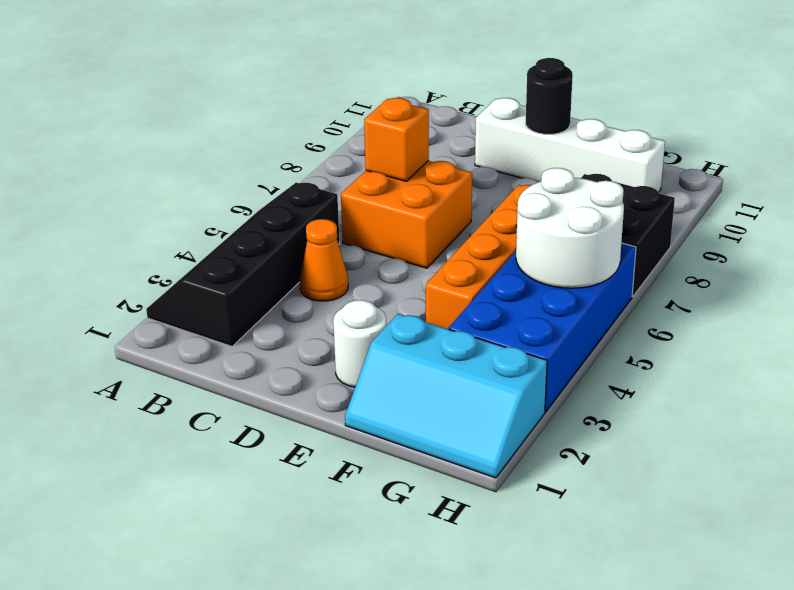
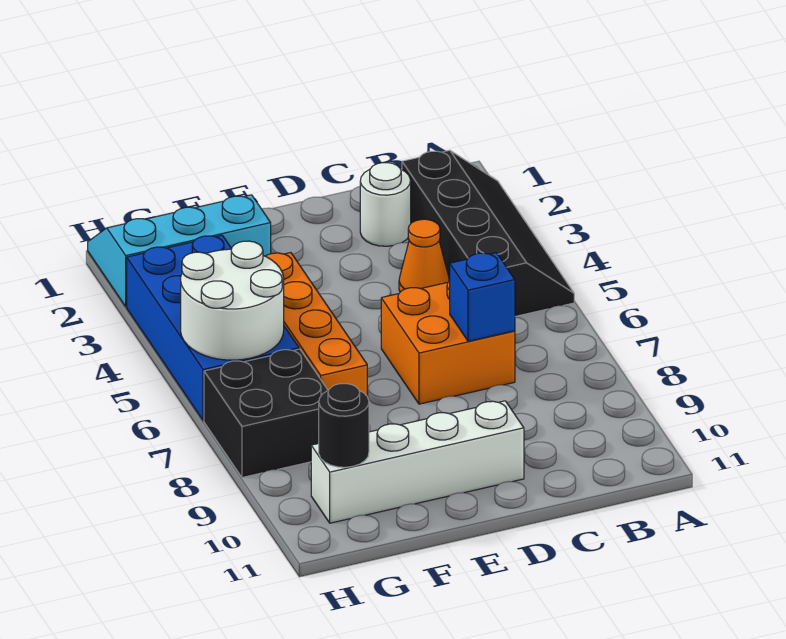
orange brick C7 level 2 -> blue brick C7 level 2
white round brick E2 level 1 -> white round brick C2 level 1
black round brick E10 level 2 -> black round brick G10 level 2

